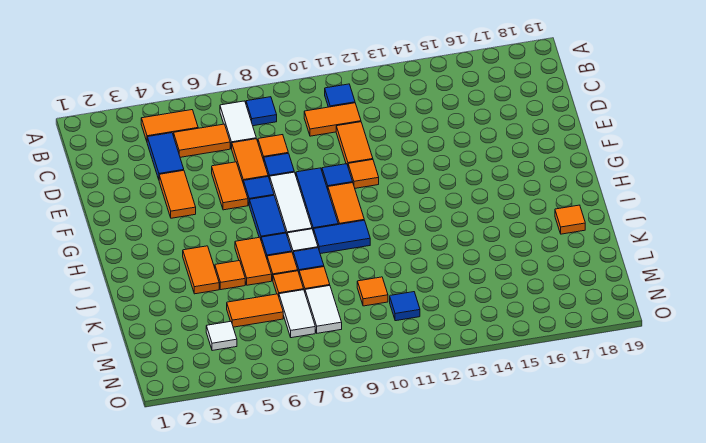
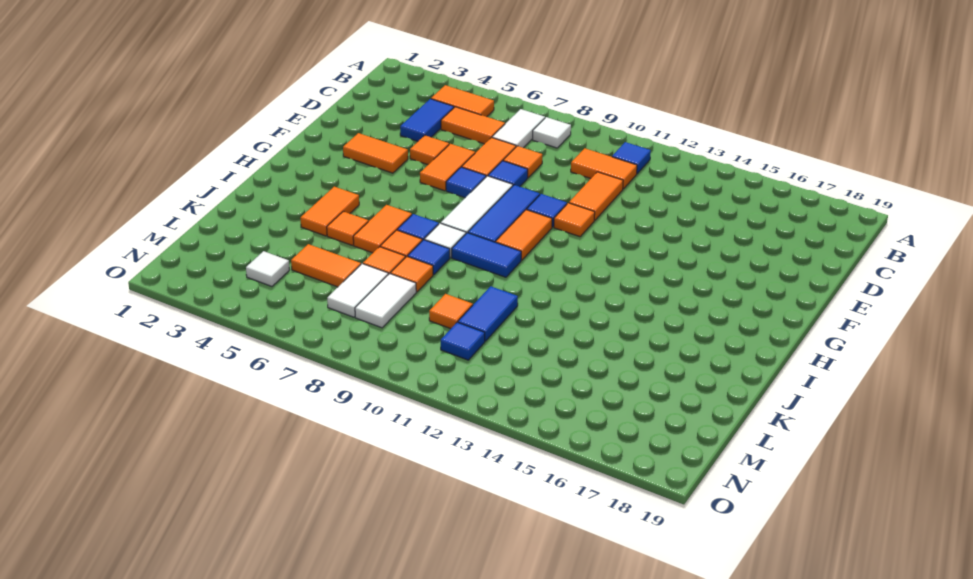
blue tile B8 level 1 -> white tile B8 level 1
orange tile E4:F4 level 1 -> orange tile F3:F4 level 1
blue tile G7:H7 level 1 -> blue tile K11:L11 level 1
orange tile J18 level 1 -> orange tile E5 level 1

